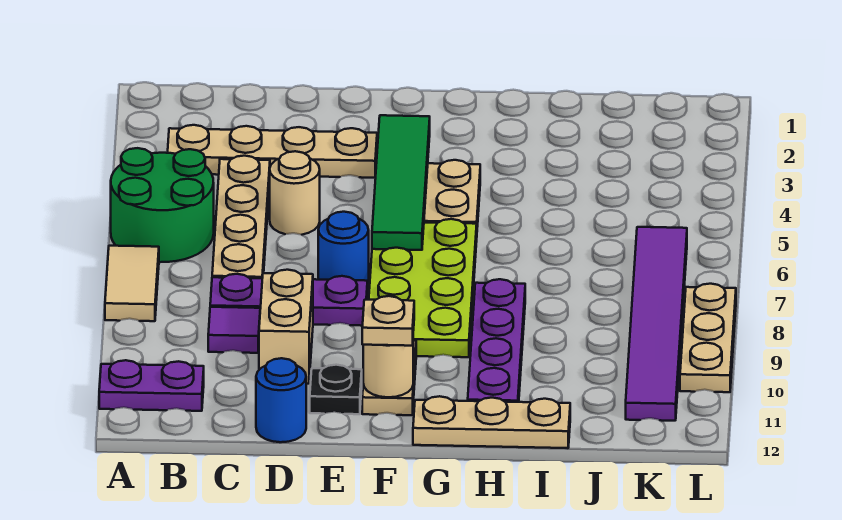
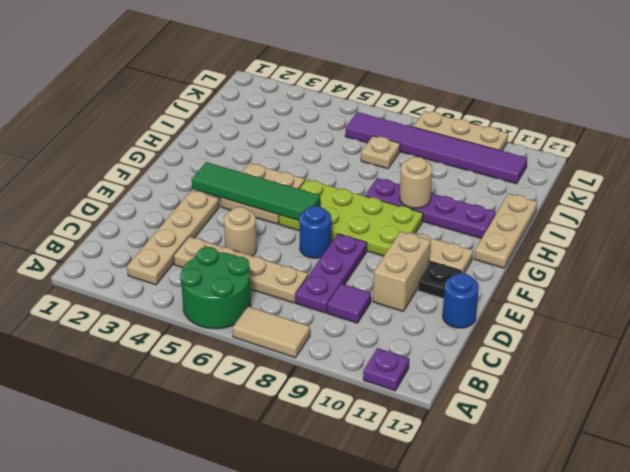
purple plate A11:B11 level 1 -> purple plate A11 level 1
tan brick D9:D10 level 1 -> tan brick D10:E10 level 1
tan round brick F11 level 2 -> tan round brick H9 level 2
tan plate F11 level 3 -> tan plate J7 level 1

